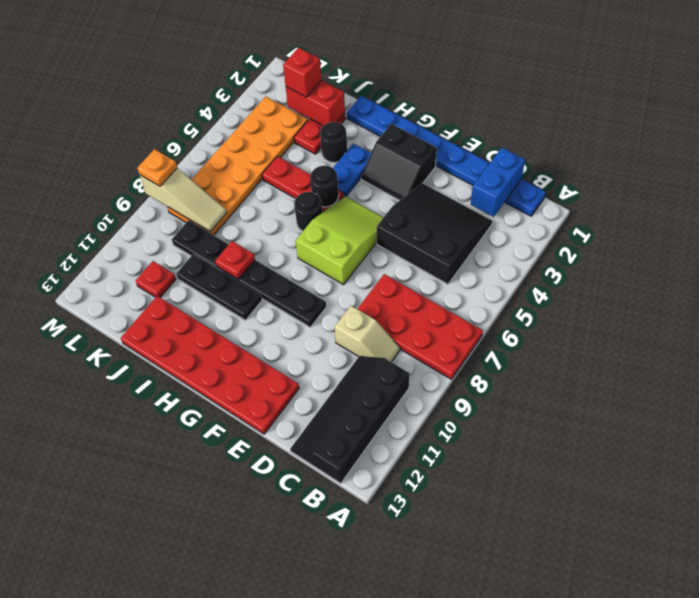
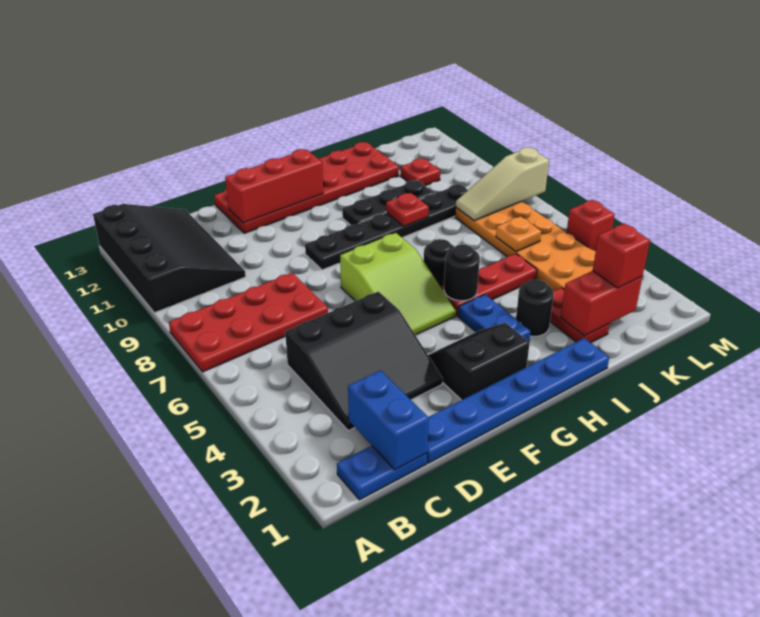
black slope B10:C13 level 1 top B -> black slope A10:C13 level 1 top A
tan slope C9:D9 level 1 top D -> none
none -> red brick E12:G12 level 2
none -> red brick M5 level 1
orange plate M8 level 3 -> orange plate K6 level 2

